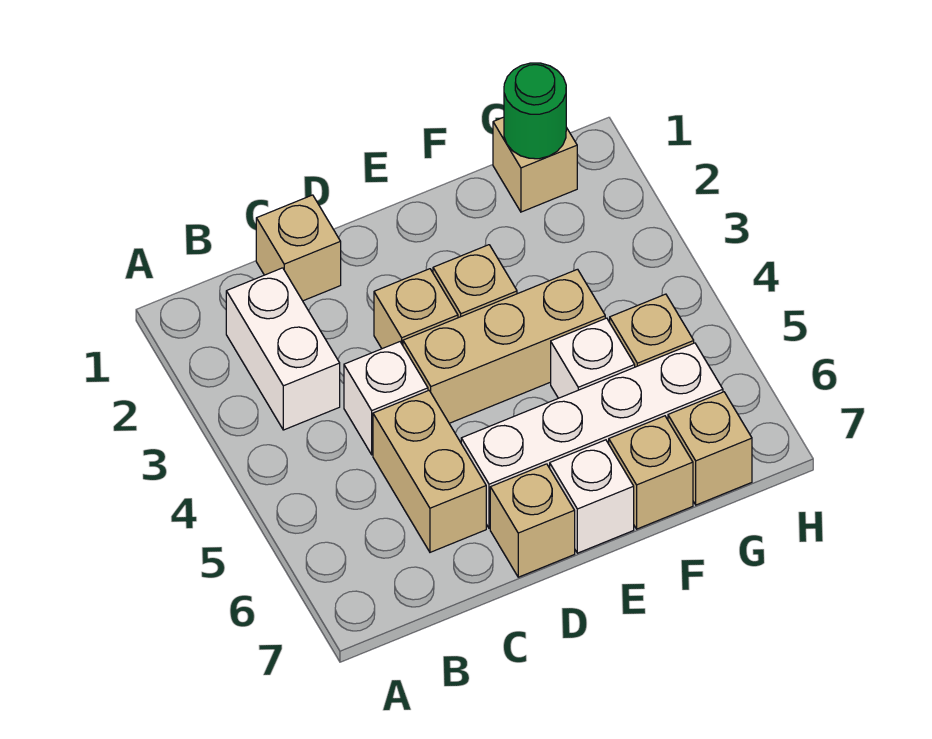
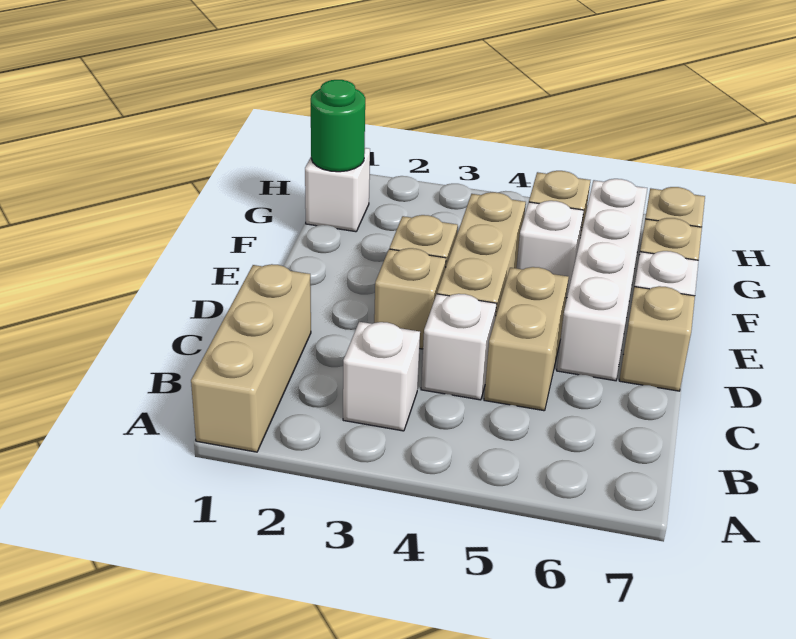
white brick B2:B3 level 1 -> white brick B3 level 1
tan brick C1 level 1 -> tan brick A1:C1 level 1
tan brick C5:C6 level 1 -> tan brick C5:D5 level 1
tan brick G1 level 1 -> white brick G1 level 1

